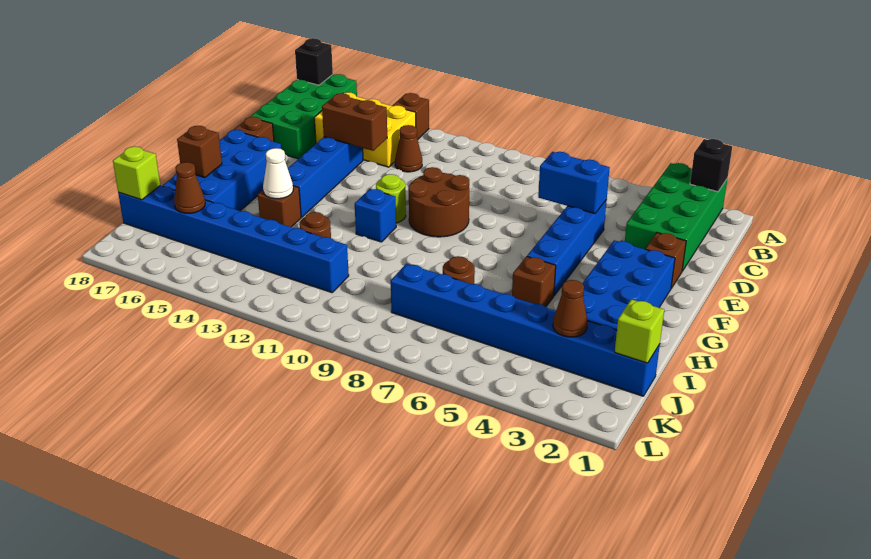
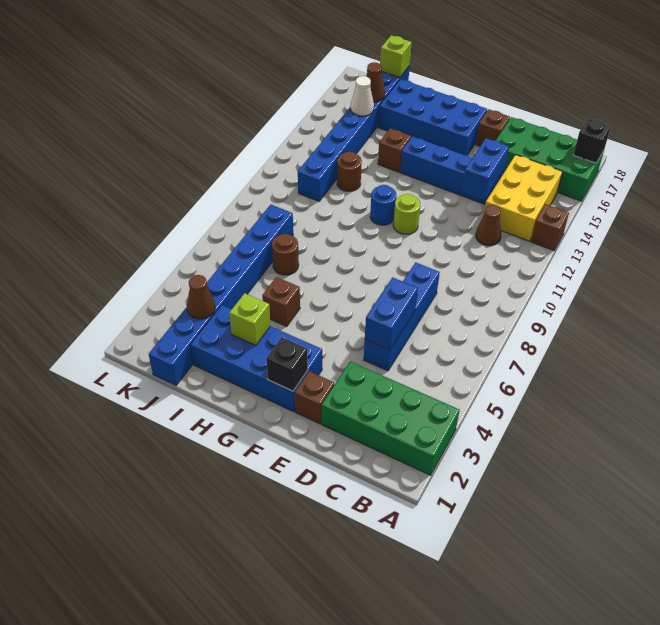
black brick A2 level 2 -> black brick F2 level 2
blue brick D5:G5 level 1 -> blue brick D5:D8 level 1
brown brick D13:D14 level 2 -> blue brick D13:D14 level 2
brown round brick E9:F10 level 1 -> none
blue brick G11 level 1 -> blue round brick G11 level 1
white cone H14 level 2 -> white cone J15 level 2
brown brick H17 level 2 -> none
lime brick J1 level 2 -> lime brick H3 level 2

